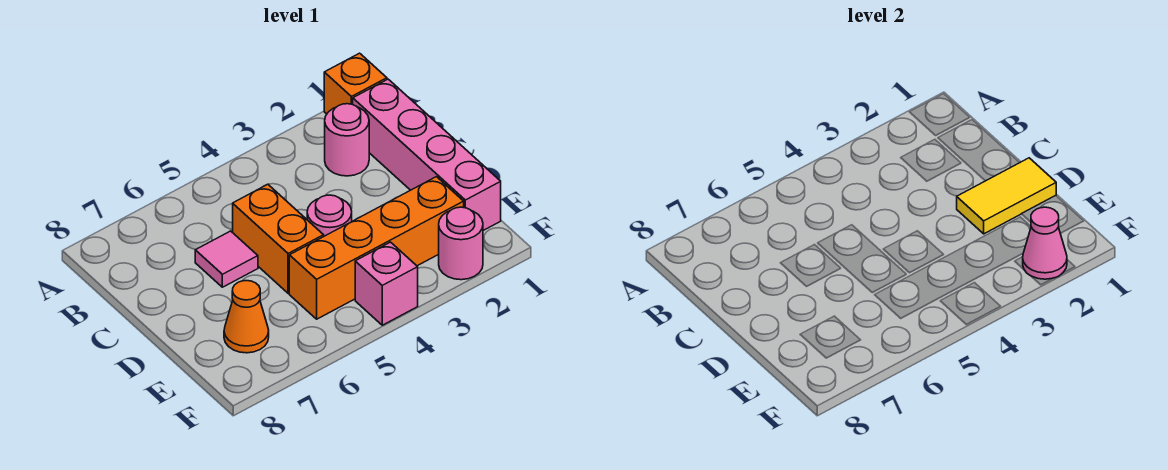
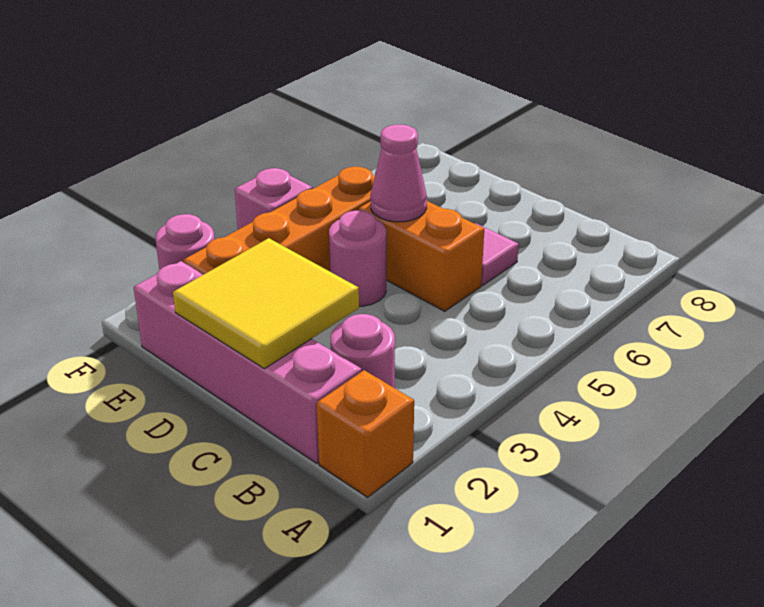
yellow tile D1:D2 level 2 -> yellow tile C1:D2 level 2
orange cone E7 level 1 -> none
pink cone F2 level 2 -> pink cone D5 level 2

